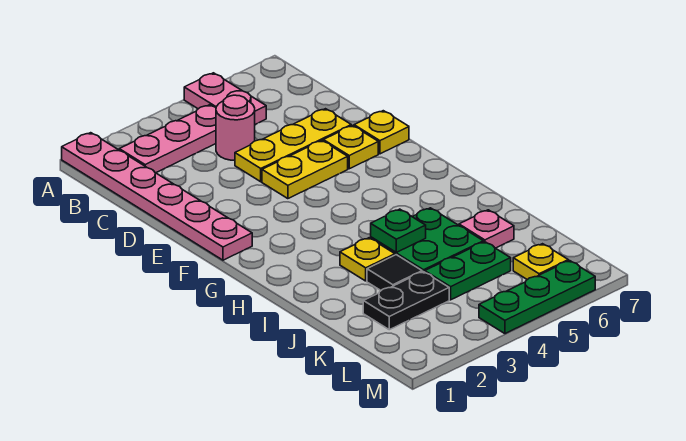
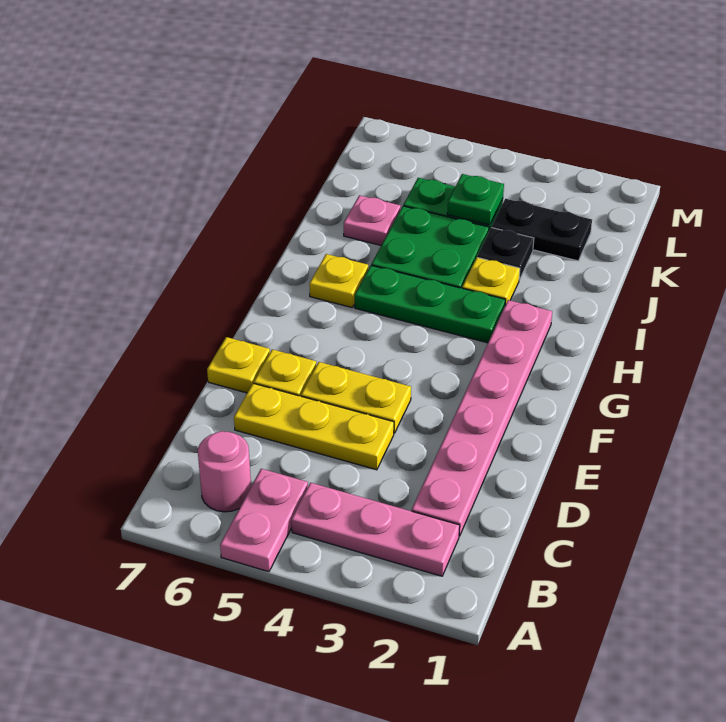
pink plate A1:F1 level 1 -> pink plate C2:H2 level 1
pink round brick C4 level 1 -> pink round brick B6 level 1
green plate I4 level 2 -> green plate K4 level 2
black tile J3 level 1 -> black plate J3 level 1
yellow plate L6 level 1 -> yellow plate H6 level 1
green plate M4:M6 level 1 -> green plate H3:H5 level 1

